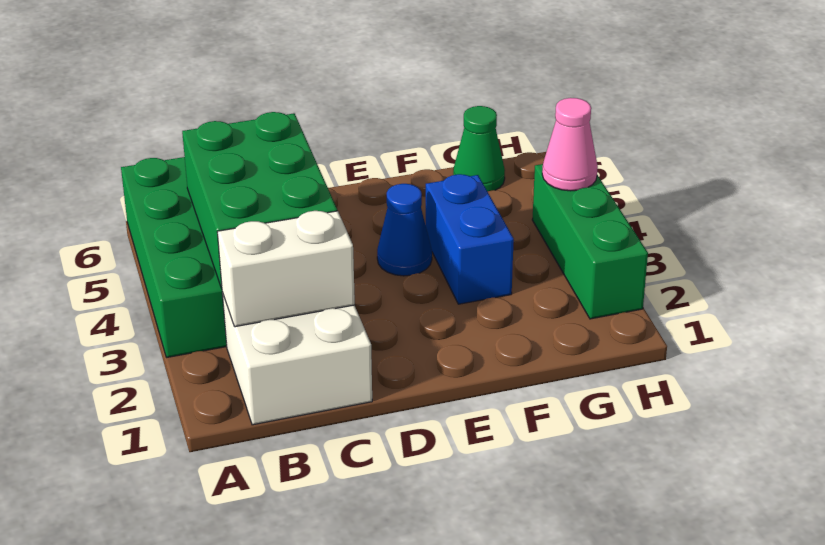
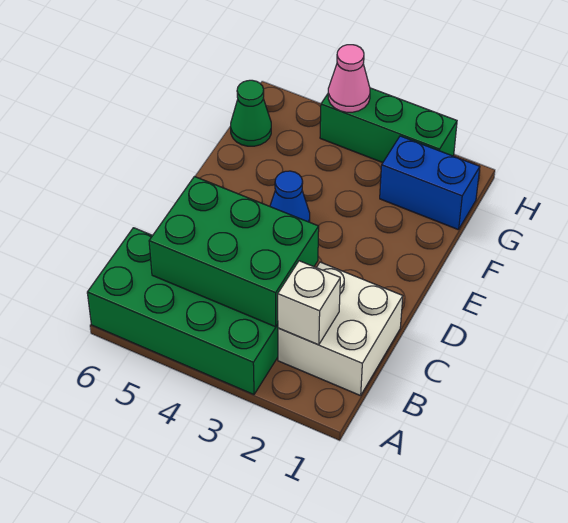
white brick B2:C2 level 2 -> white brick B2 level 2
blue brick F3:F4 level 1 -> blue brick G1:G2 level 1

